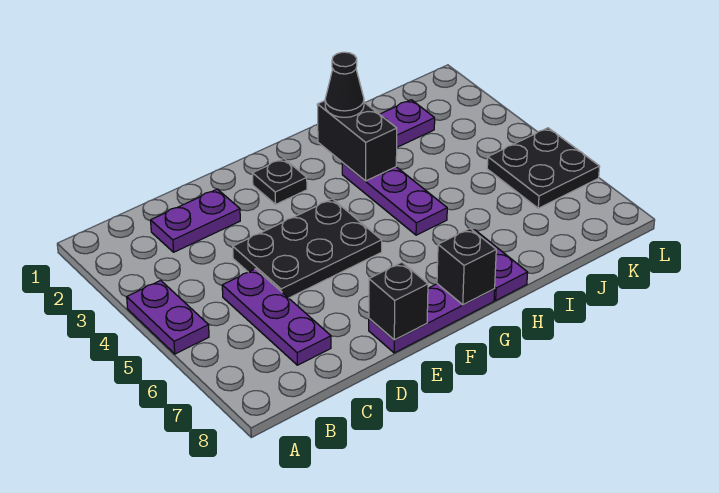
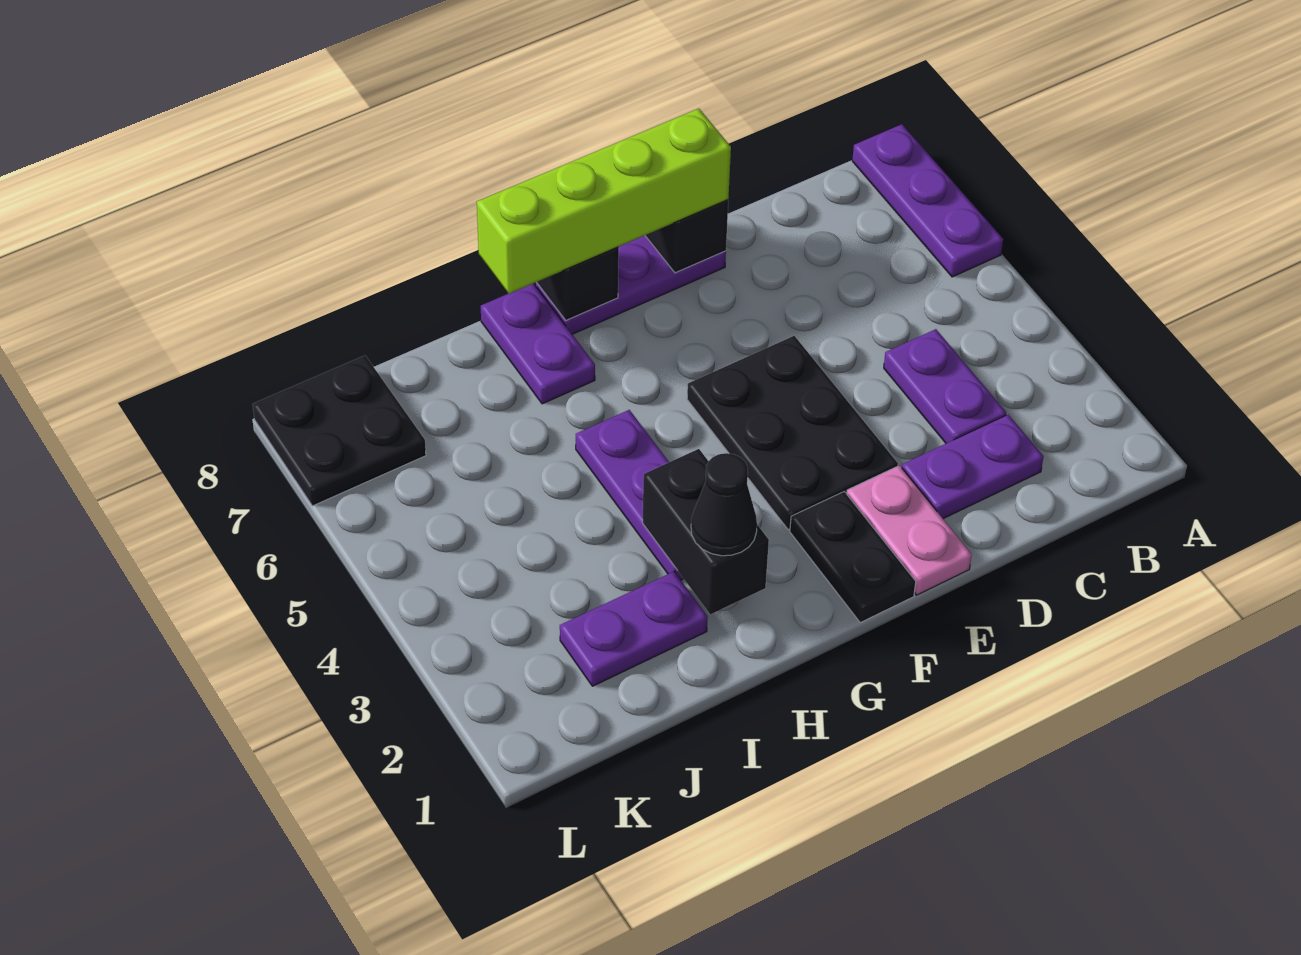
purple plate A4:A5 level 1 -> purple plate C3:C4 level 1
purple plate C5:C7 level 1 -> purple plate A6:A8 level 1
black plate D4:F5 level 1 -> black plate E3:F5 level 1
none -> pink plate E1:E2 level 1
none -> lime brick E8:H8 level 3
black plate F2 level 1 -> black plate F1:F2 level 1
black plate K5:L6 level 1 -> black plate K7:L8 level 1

